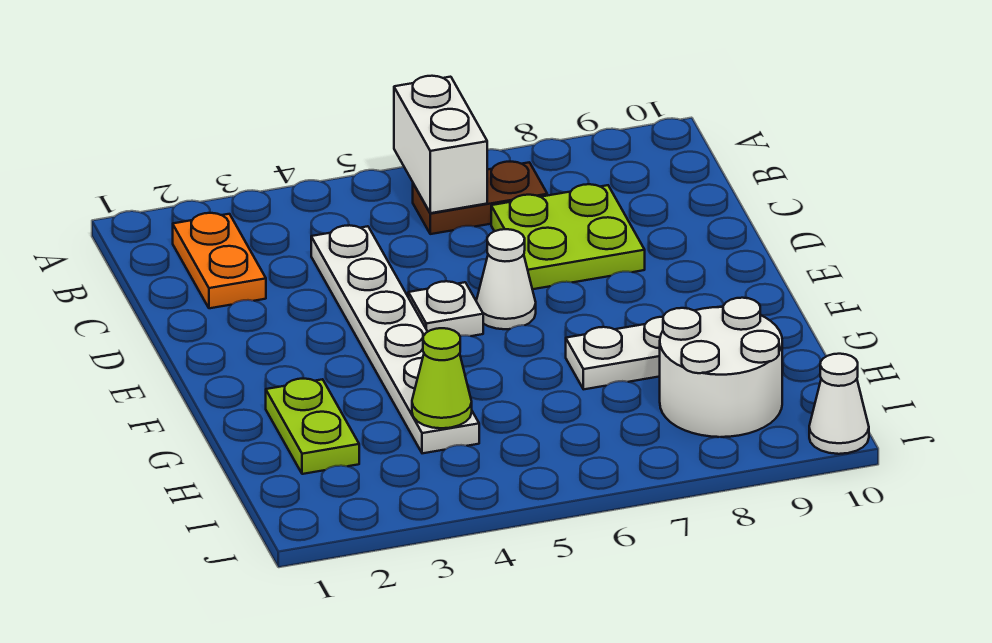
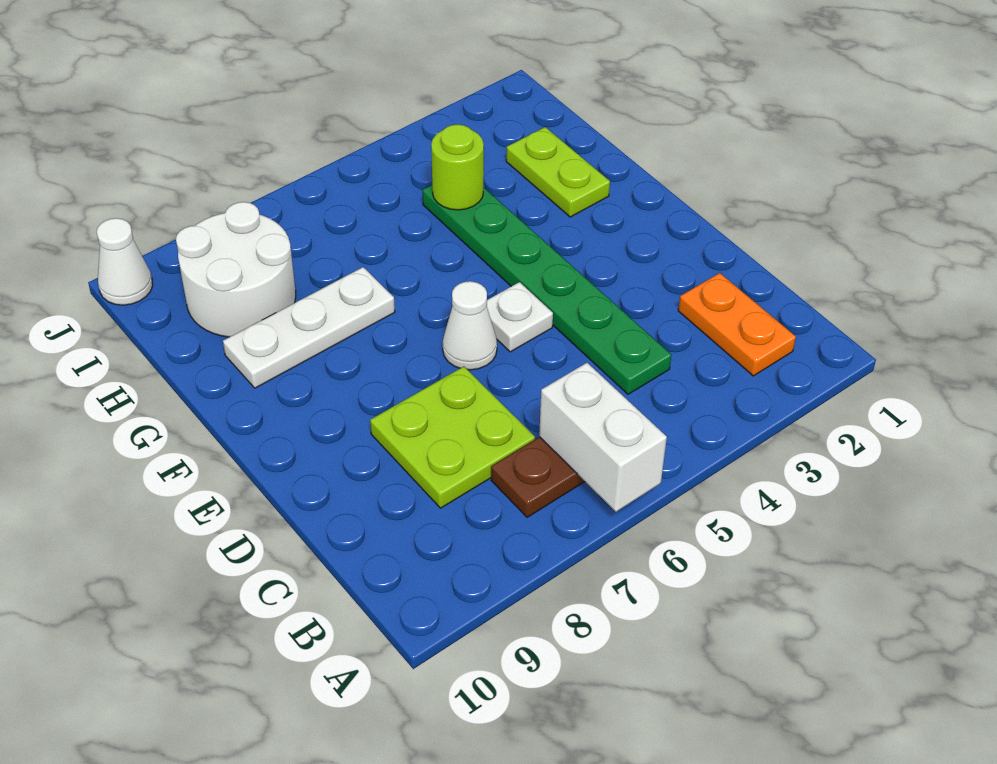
white plate C4:H4 level 1 -> green plate C4:H4 level 1
lime cone H4 level 2 -> lime round brick H4 level 2

